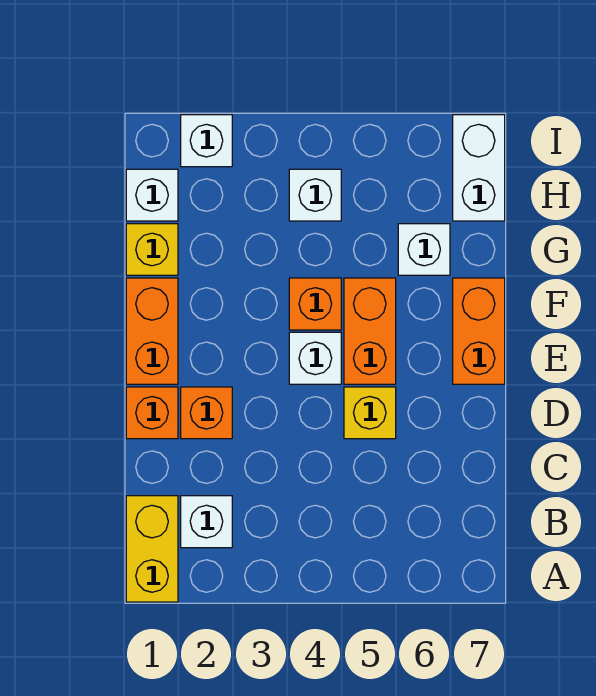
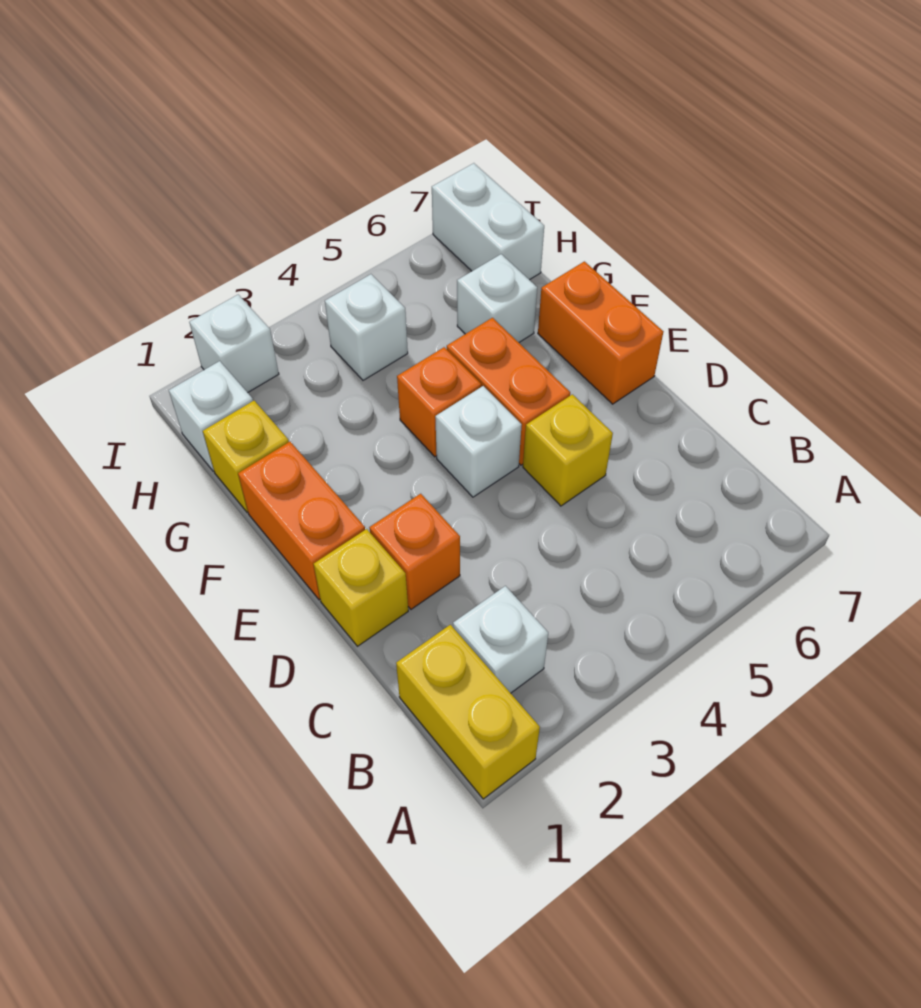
orange brick D1 level 1 -> yellow brick D1 level 1

